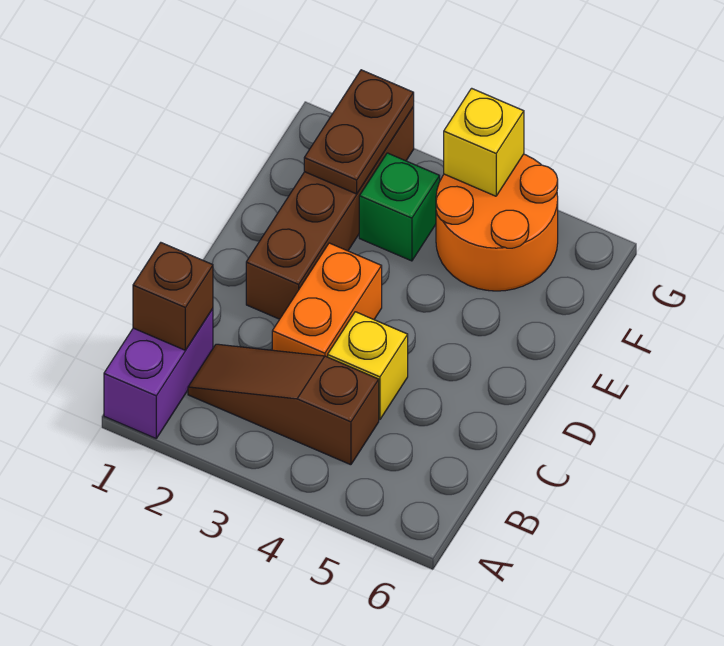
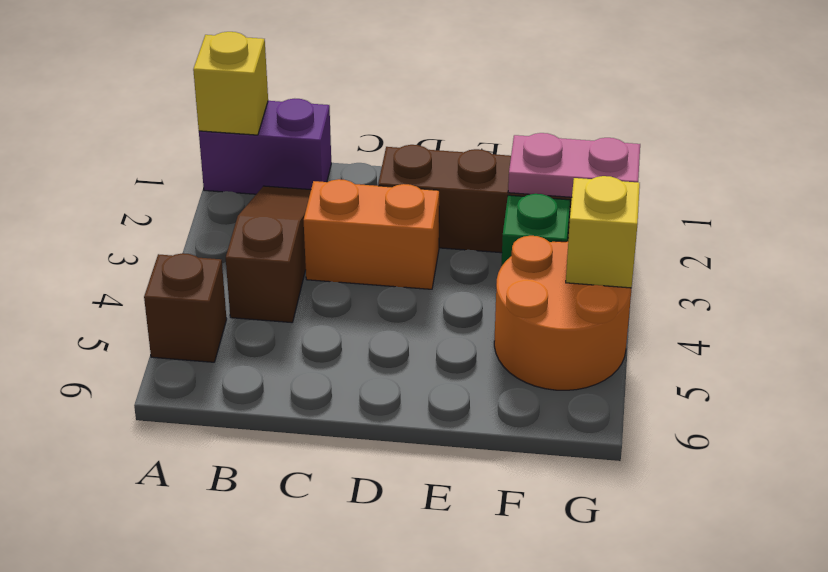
brown brick B1 level 2 -> brown brick A5 level 1
yellow brick C4 level 1 -> yellow brick A1 level 2
brown plate F2:G2 level 2 -> pink plate F2:G2 level 2

